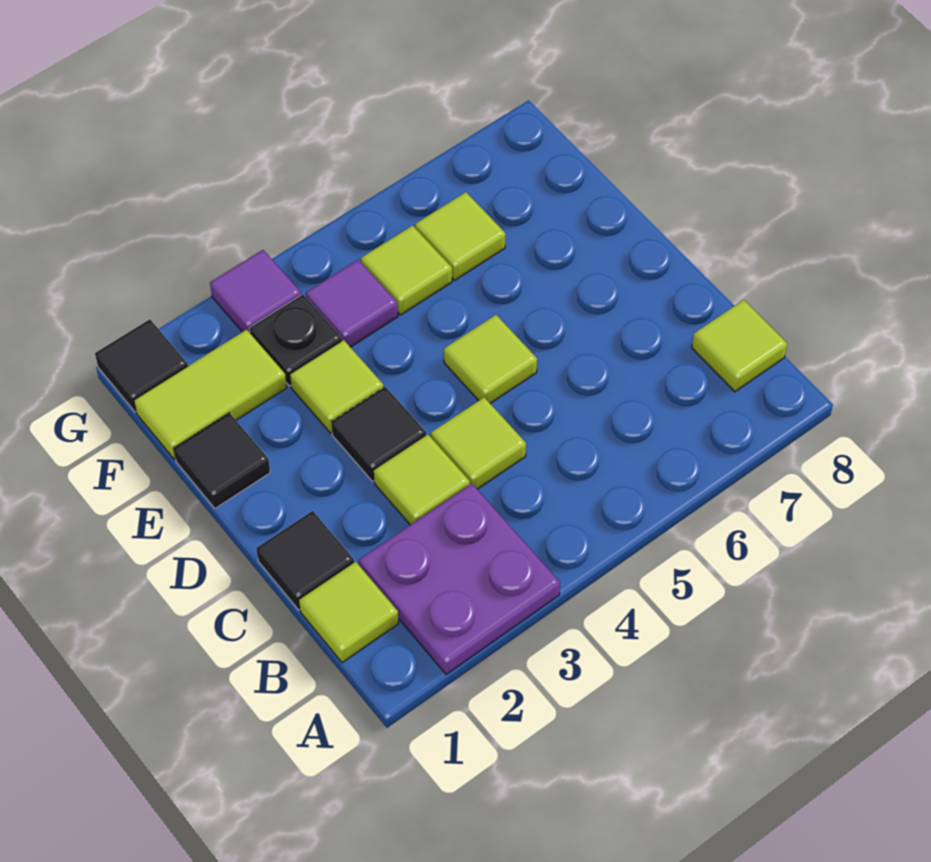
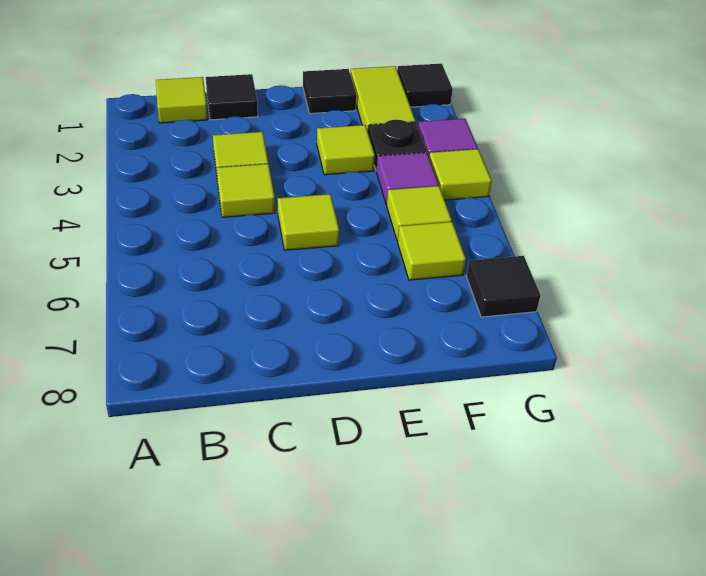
purple plate A2:B3 level 1 -> none
lime tile B8 level 1 -> lime tile G4 level 1
black tile D3 level 1 -> black tile G7 level 1

